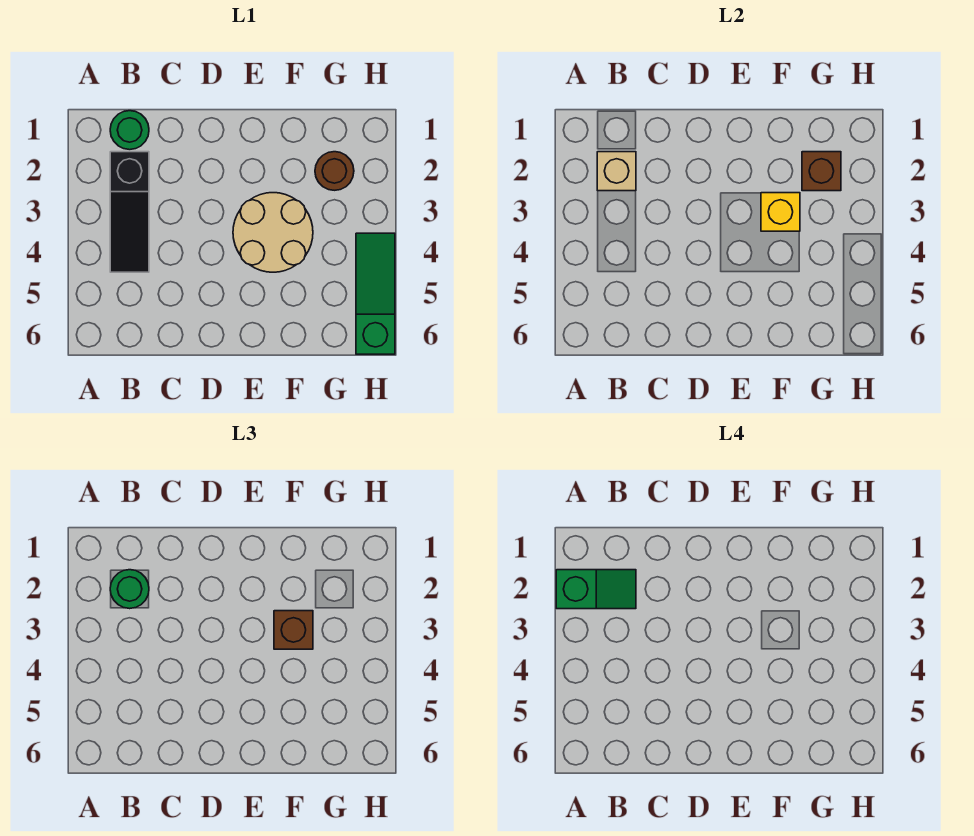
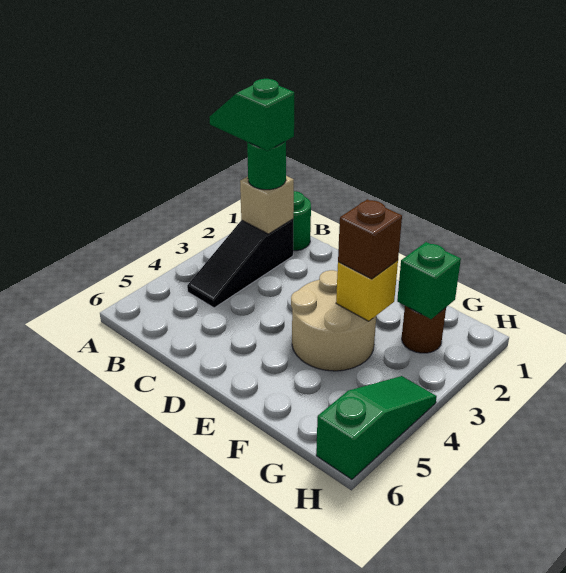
green slope A2:B2 level 4 top A -> green slope A2:B2 level 4 top B
brown brick G2 level 2 -> green brick G2 level 2

